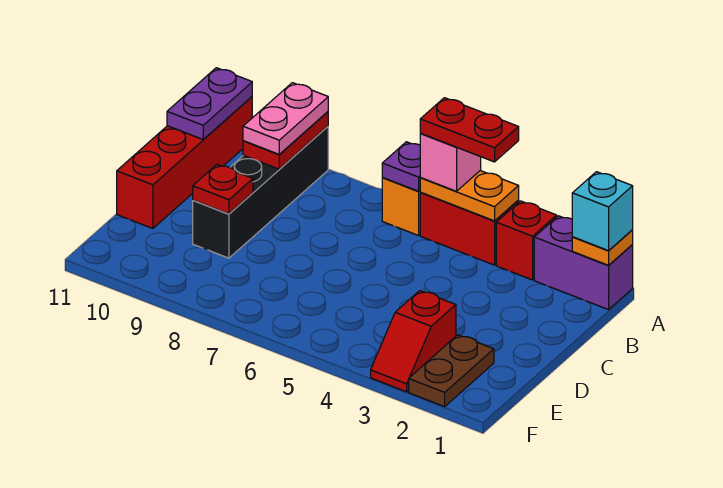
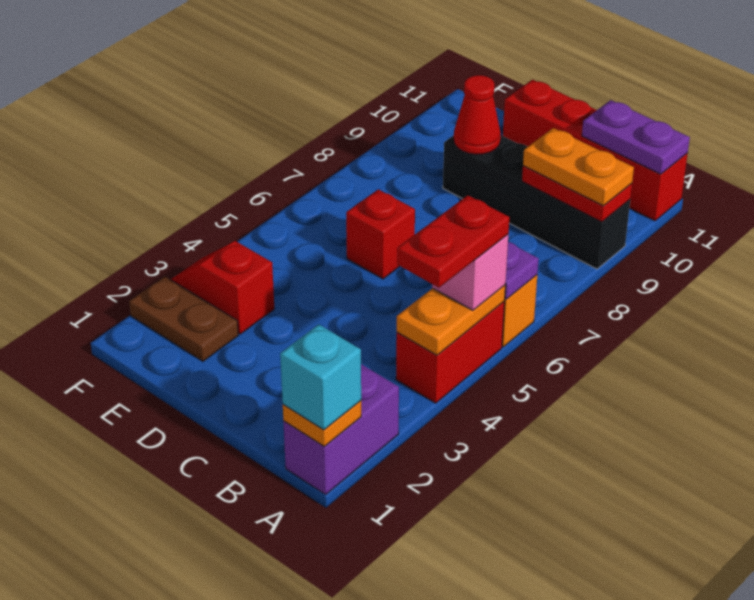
red brick A3 level 1 -> red brick D6 level 1
pink plate A9:B9 level 3 -> orange plate A9:B9 level 3
red plate D9 level 2 -> red cone D9 level 2

